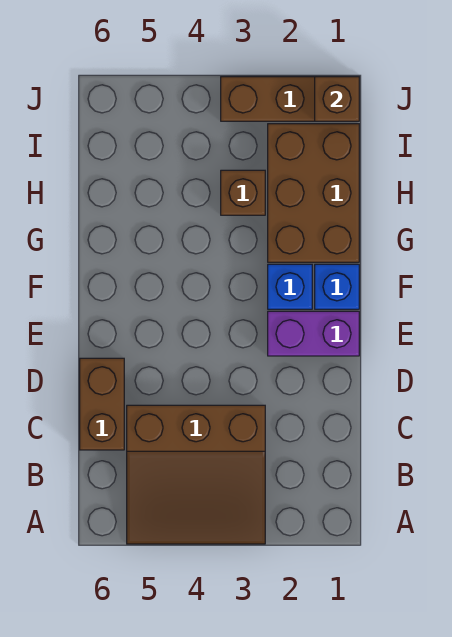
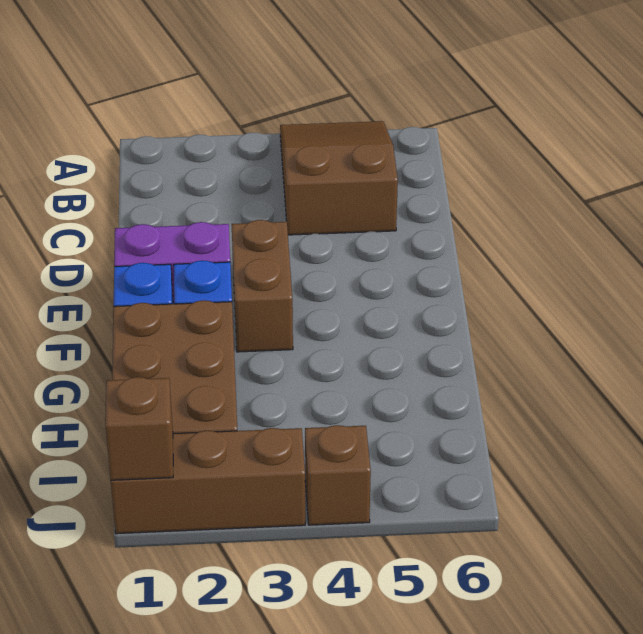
brown slope A3:C5 level 1 top C -> brown slope A4:C5 level 1 top C
brown brick C6:D6 level 1 -> brown brick E3:F3 level 1
brown brick H3 level 1 -> brown brick J4 level 1

